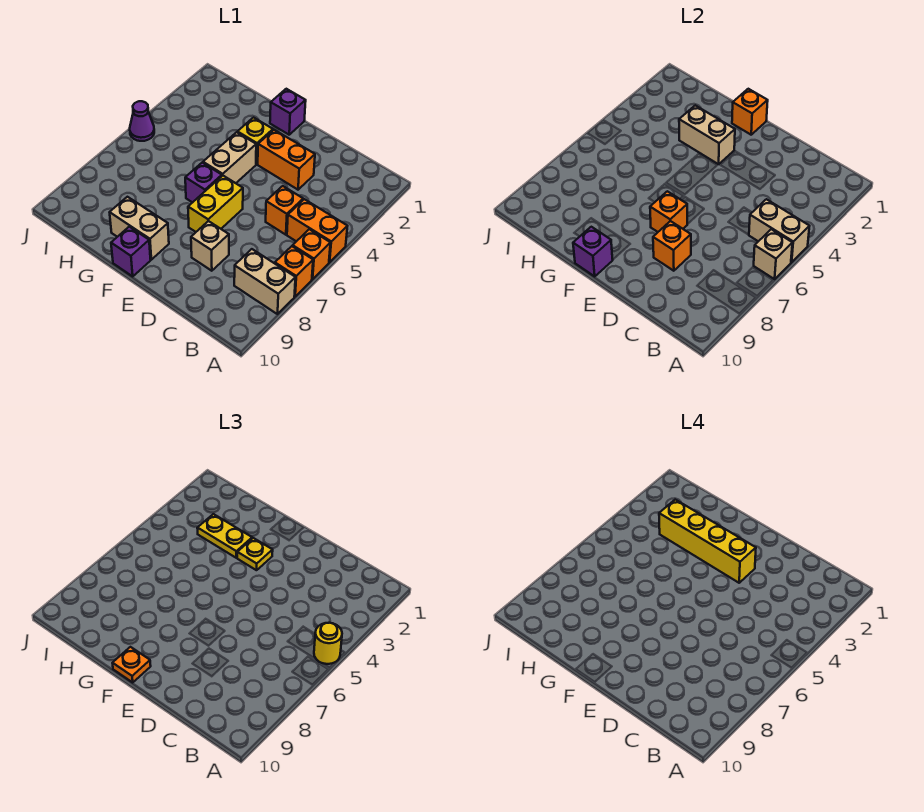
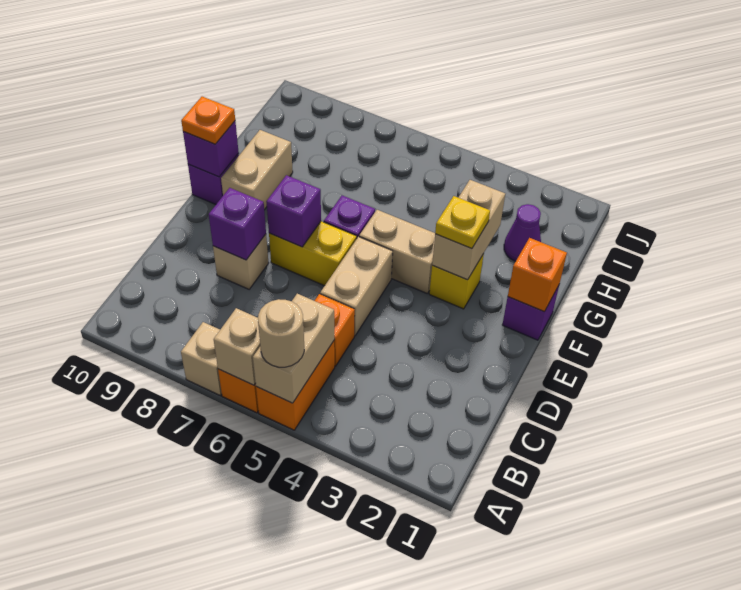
yellow round brick A5 level 3 -> tan round brick A5 level 3
orange brick A7 level 1 -> tan brick A7 level 1
tan brick A8:B8 level 1 -> tan brick D5:E5 level 1
orange brick D3:E3 level 1 -> none
orange brick D8 level 2 -> purple brick D8 level 2
yellow brick E3:H3 level 4 -> none
orange brick E7 level 2 -> purple brick E7 level 2
yellow plate G3:H3 level 3 -> none
purple cone J5 level 1 -> purple cone H2 level 1

